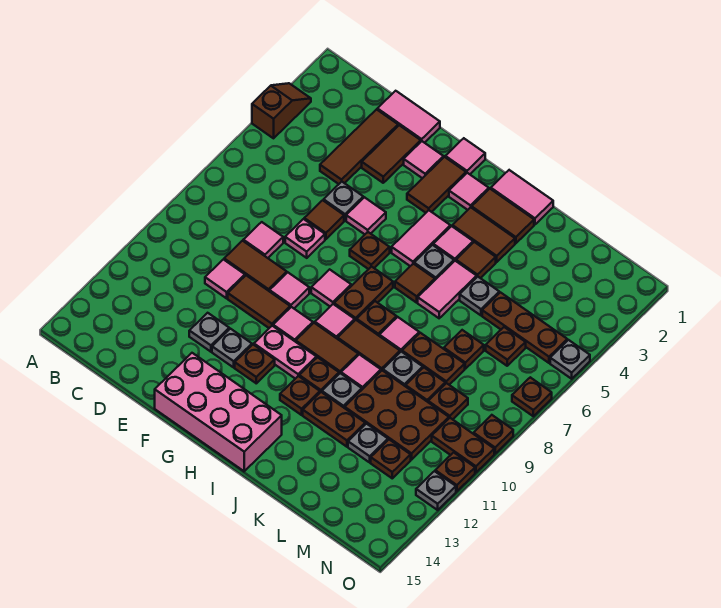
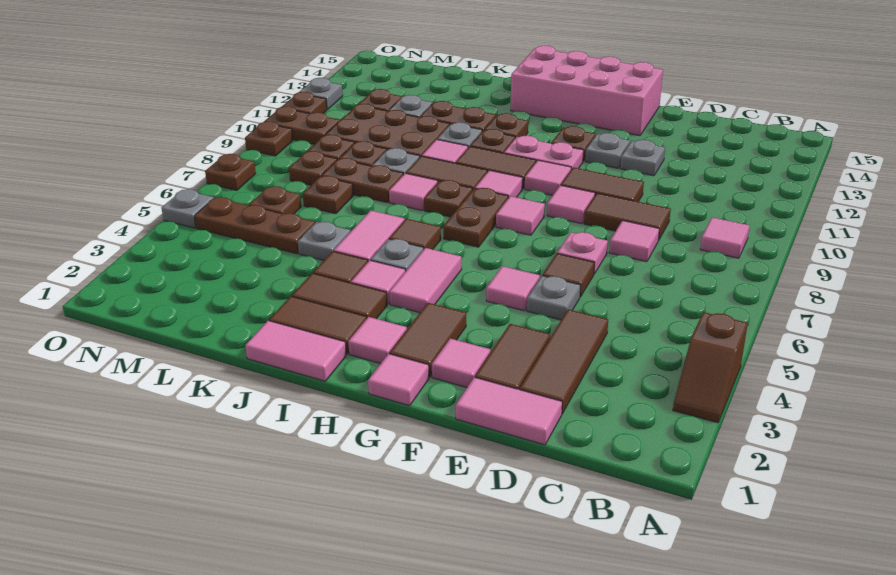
pink tile D10 level 1 -> pink tile B9 level 1
brown plate G6 level 1 -> brown plate M8 level 1

